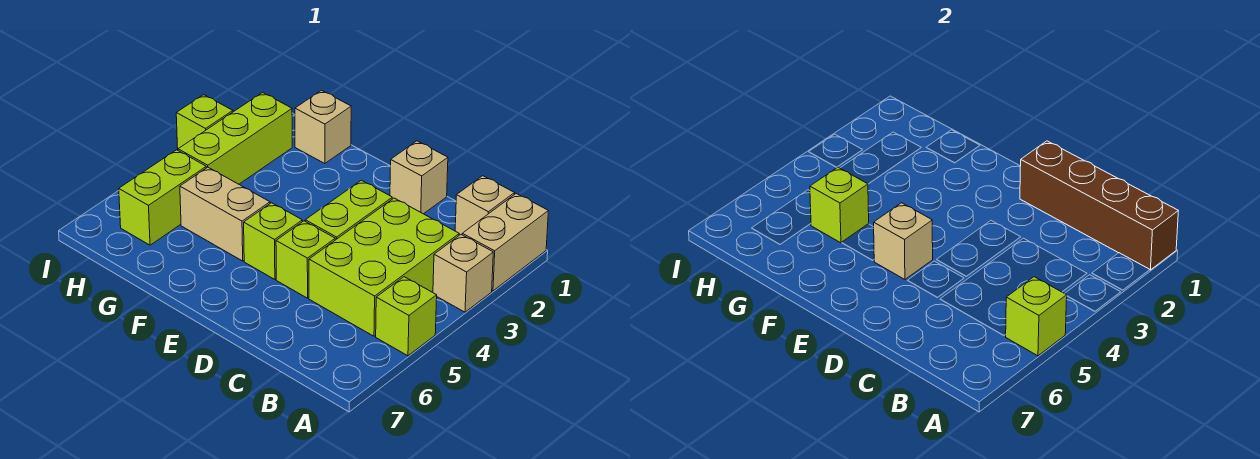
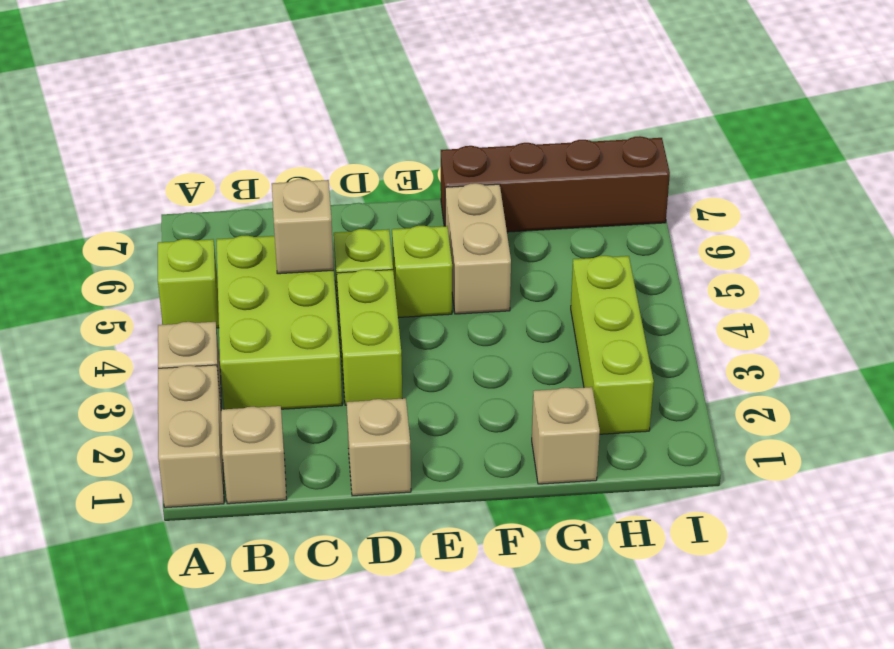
brown brick A1:D1 level 2 -> brown brick F7:I7 level 1
lime brick A5 level 2 -> none
tan brick E5 level 2 -> tan brick C5 level 2
tan brick F5:G5 level 1 -> tan brick F5:F6 level 1
lime brick G5 level 2 -> none
lime brick H5:H6 level 1 -> none
lime brick I3 level 1 -> none

